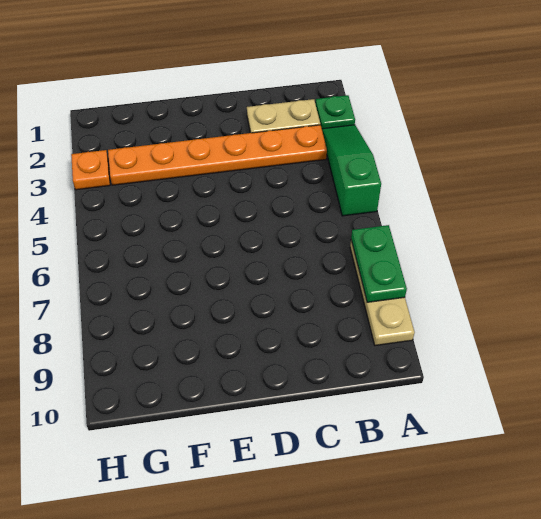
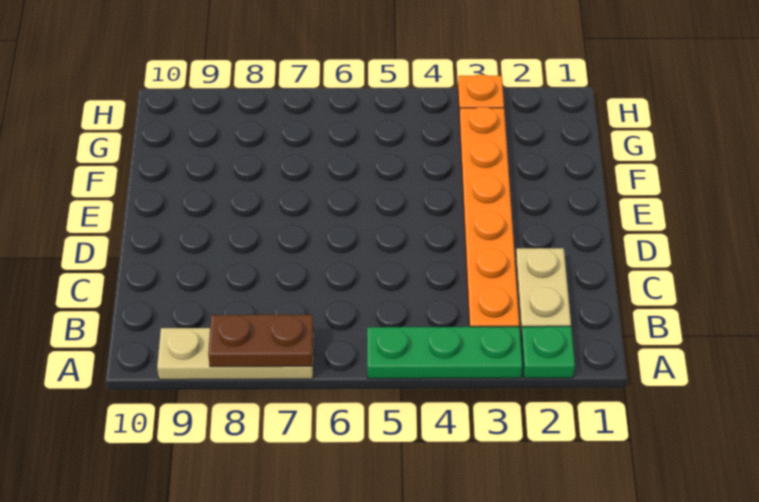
green slope A3:A5 level 1 top 5 -> green plate A3:A5 level 1
green plate A7:A8 level 2 -> brown plate A7:A8 level 2

